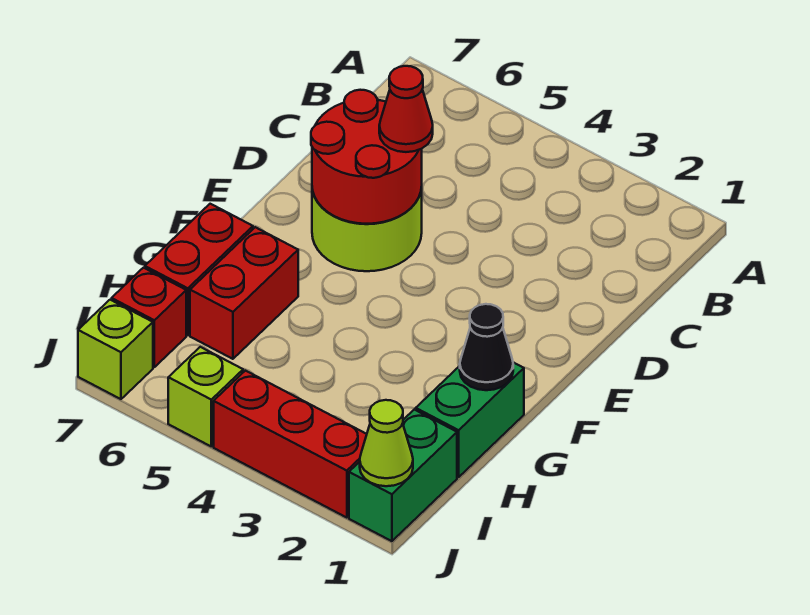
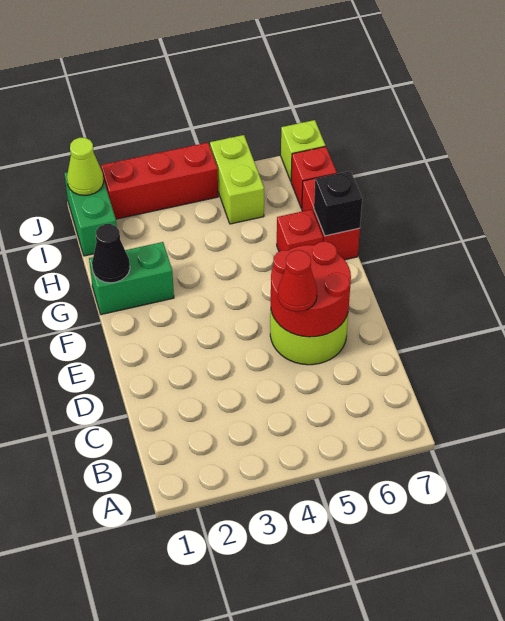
green brick G1:H1 level 1 -> green brick G1:G2 level 1
red brick G6:H6 level 1 -> red brick G6 level 1
none -> black brick G7 level 2
lime brick J5 level 1 -> lime brick I5:J5 level 1

